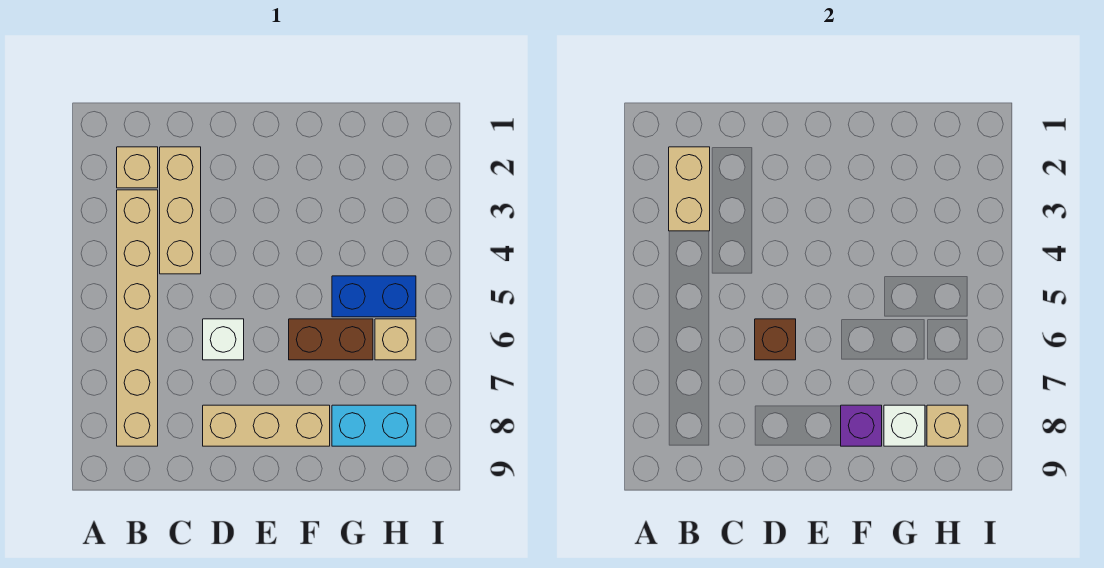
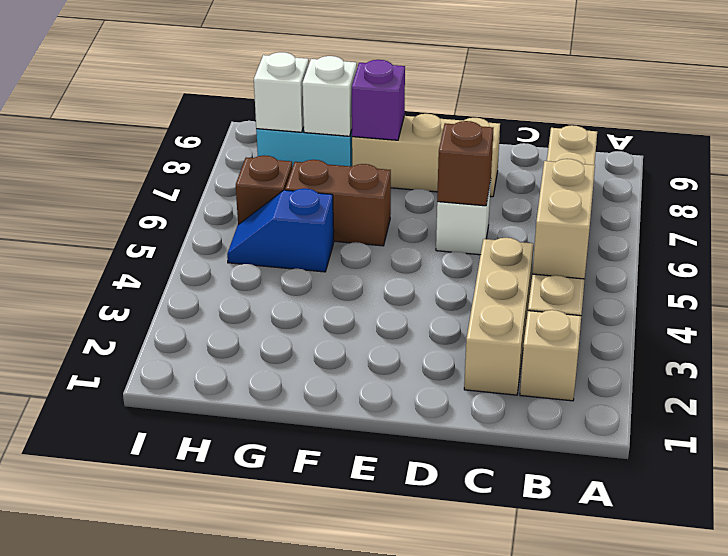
tan brick B2:B3 level 2 -> tan brick B4:B5 level 2
blue brick G5:H5 level 1 -> blue slope G5:H5 level 1 top G
tan brick H6 level 1 -> brown brick H6 level 1
tan brick H8 level 2 -> white brick H8 level 2

